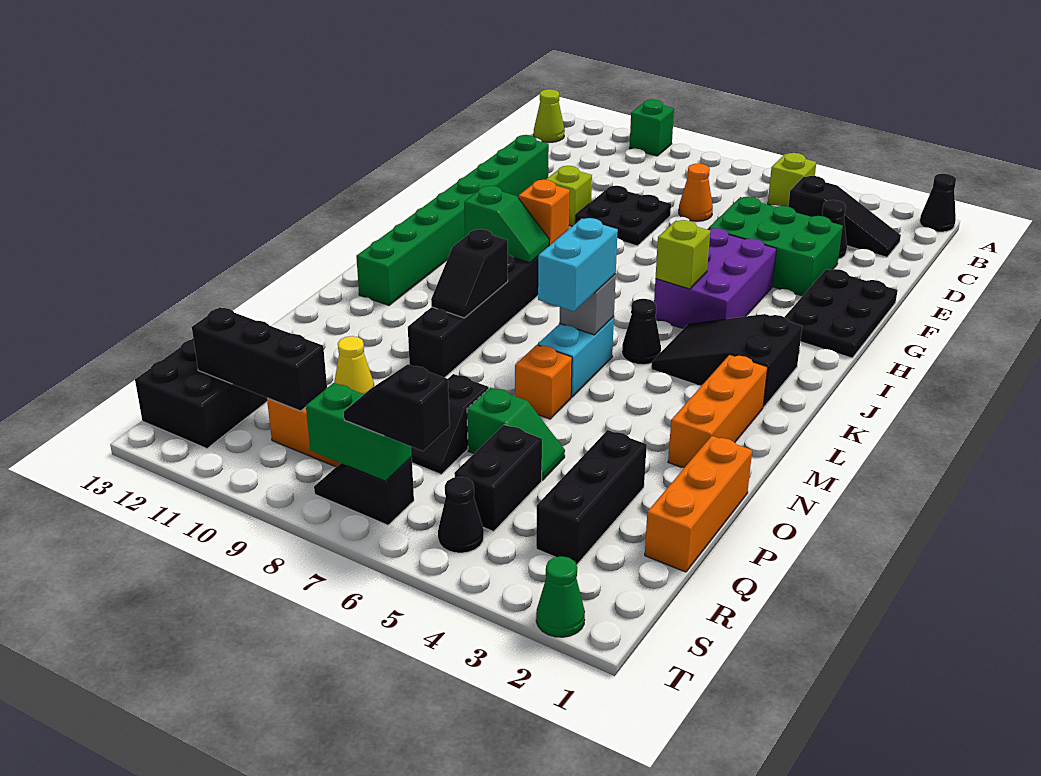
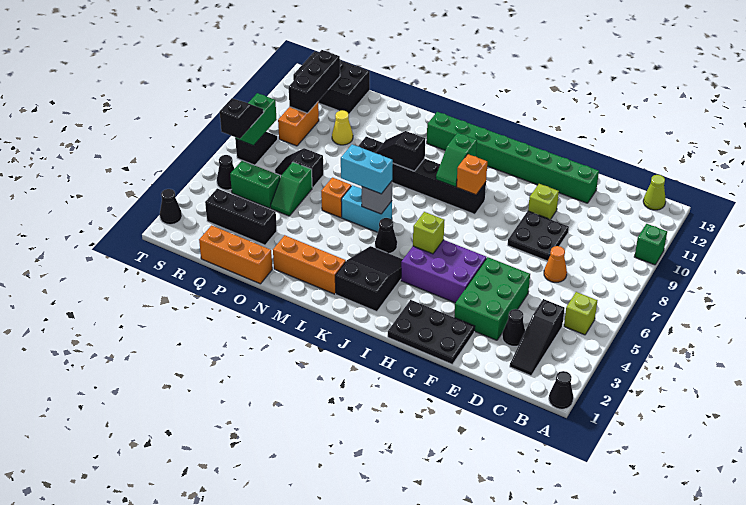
black brick Q5:R5 level 1 -> green brick Q5:R5 level 1
green cone T2 level 1 -> black cone T2 level 1

